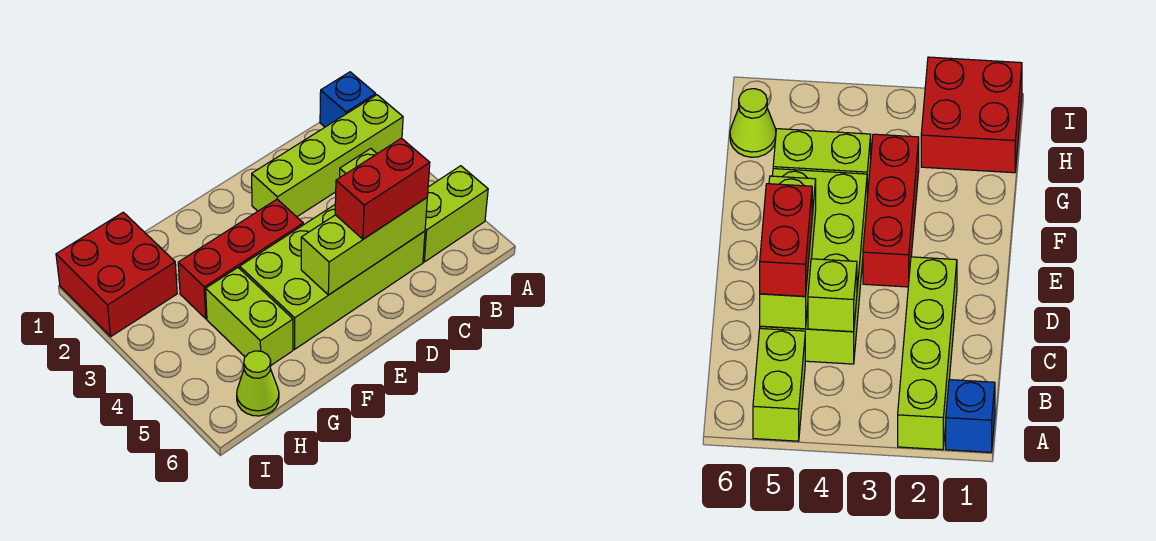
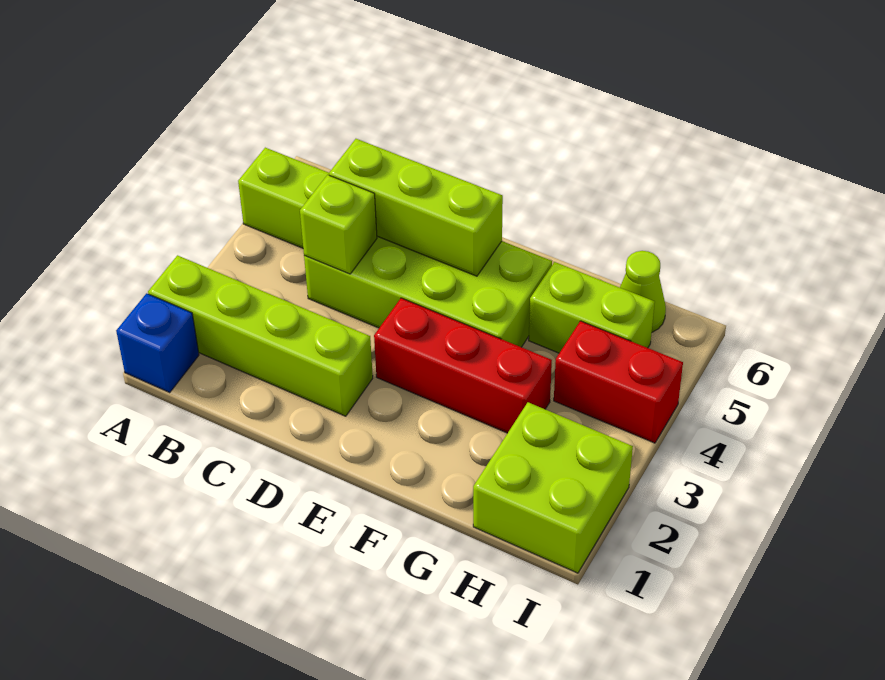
red brick C5:D5 level 3 -> red brick H4:I4 level 1
lime brick G4:G5 level 1 -> lime brick G5:H5 level 1
red brick H1:I2 level 1 -> lime brick H1:I2 level 1

